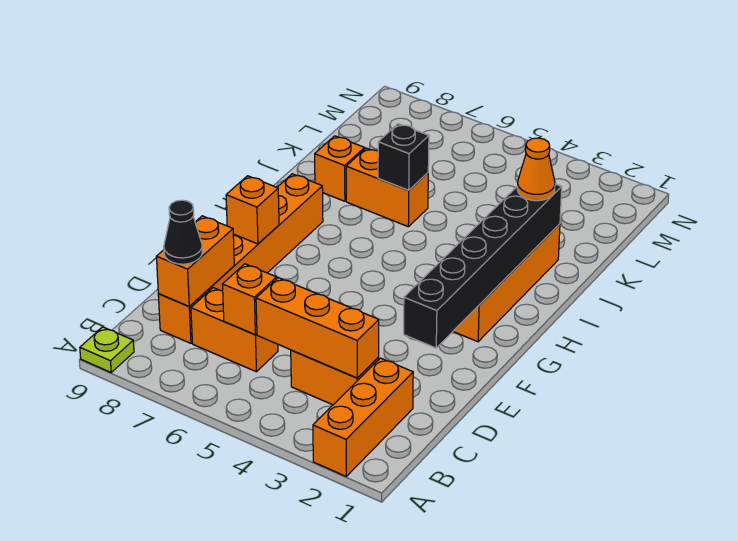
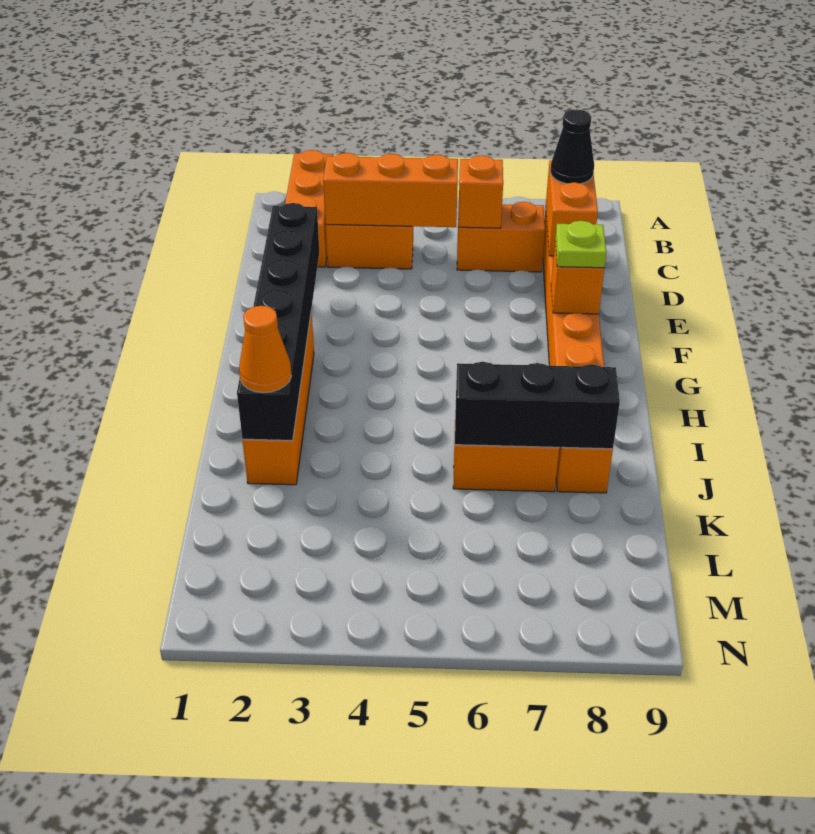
lime plate A9 level 1 -> lime plate F8 level 3
black brick J6 level 2 -> black brick J6:J8 level 2

